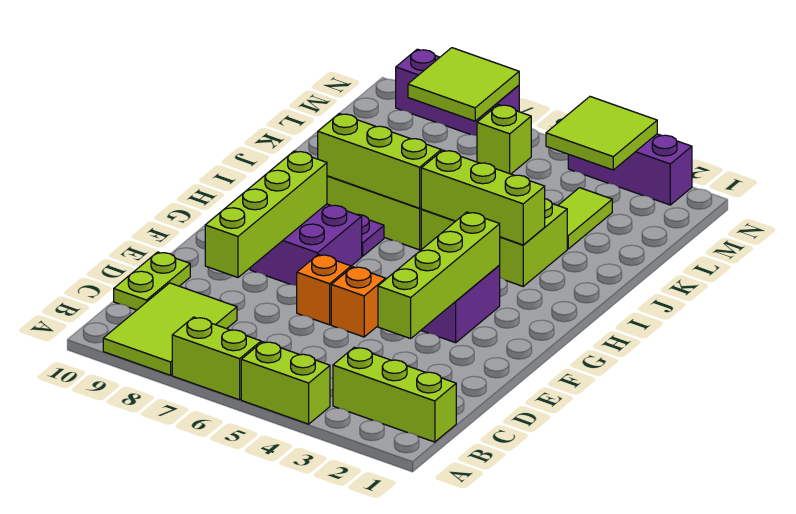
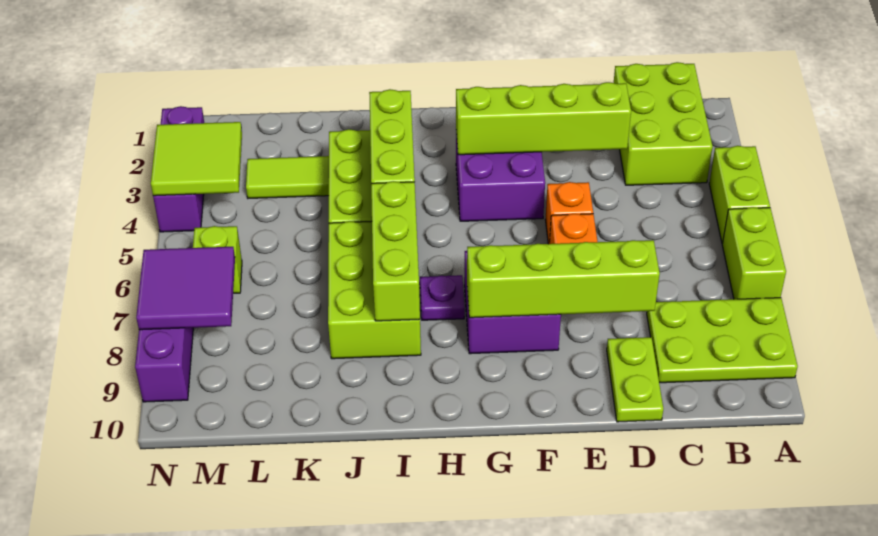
lime tile A8:C9 level 1 -> lime plate A8:C9 level 1
lime brick B1:B3 level 1 -> lime brick B1:C3 level 1
lime plate C10:D10 level 1 -> lime plate D9:D10 level 1
lime tile M7:N8 level 2 -> purple tile M7:N8 level 2

